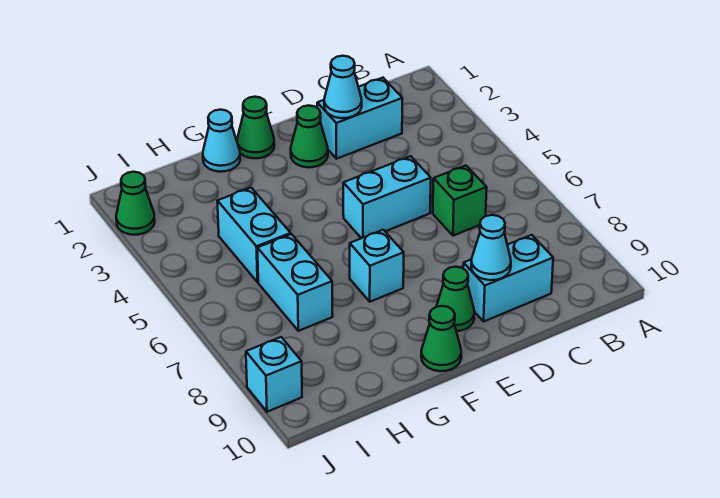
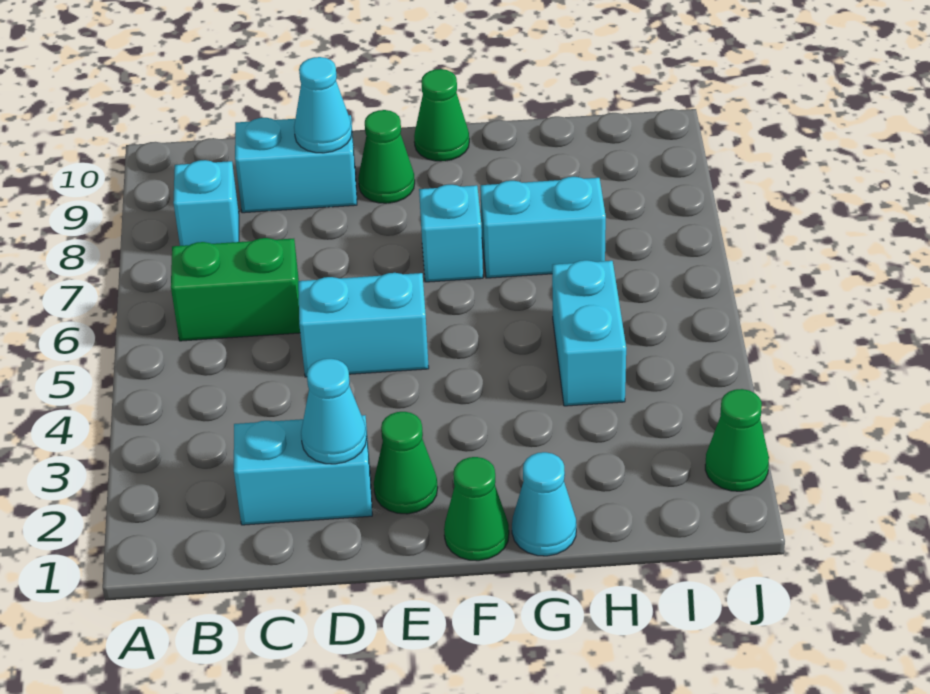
green brick C6 level 1 -> green brick B6:C6 level 1
cyan brick H6:H7 level 1 -> cyan brick G7:H7 level 1
cyan brick J9 level 1 -> cyan brick B8 level 1

